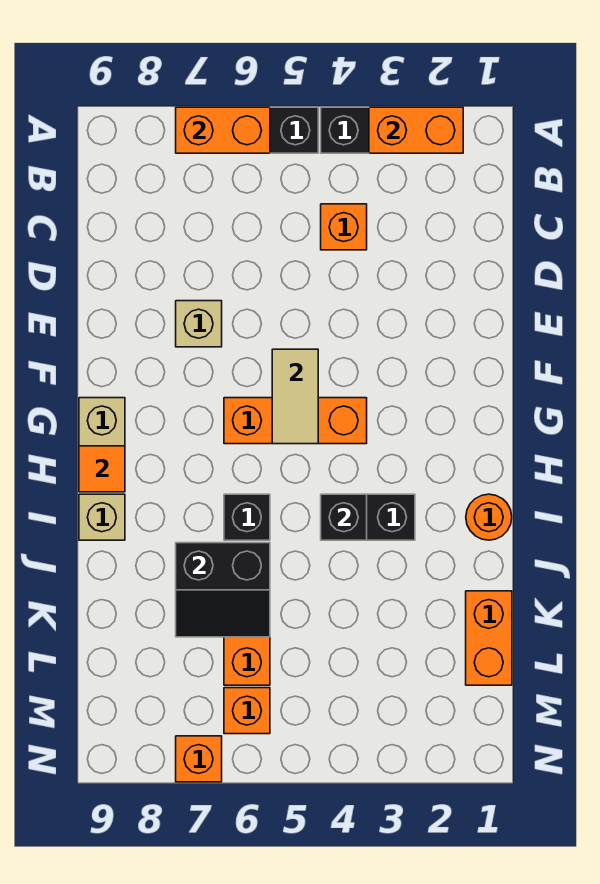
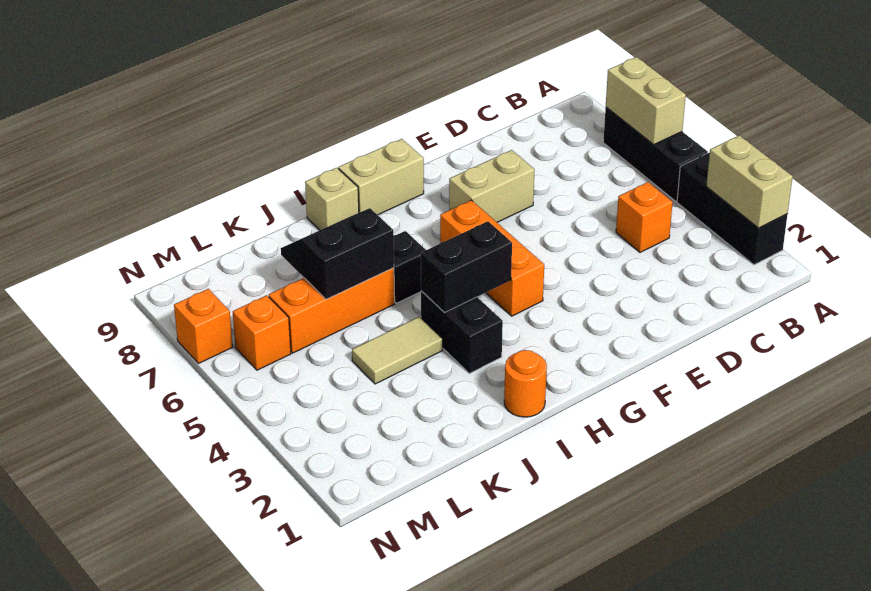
orange brick A2:A3 level 2 -> tan brick A2:A3 level 2
orange brick A6:A7 level 2 -> tan brick A6:A7 level 2
tan brick E7 level 1 -> tan brick E7:F7 level 1
tan tile F5:G5 level 2 -> tan tile J4:K4 level 1
orange tile H9 level 2 -> none
black brick I4 level 2 -> black brick H4:I4 level 2
black slope J6:K7 level 2 top J -> black slope J6:K7 level 2 top 6
orange brick K1:L1 level 1 -> none

